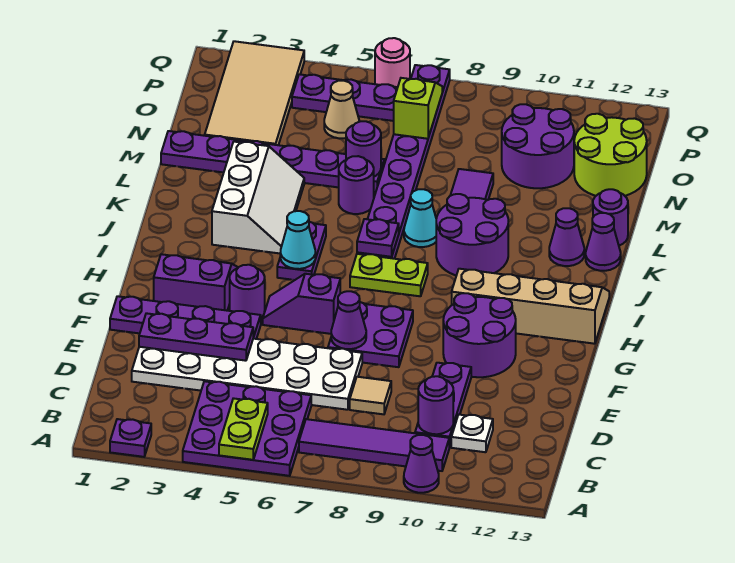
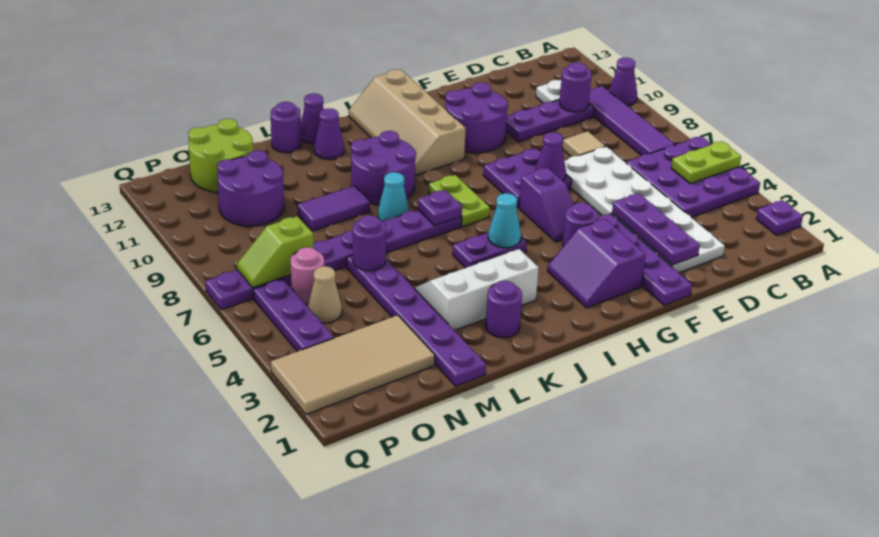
purple round brick L6 level 1 -> purple round brick K2 level 1
pink round brick Q6 level 1 -> pink round brick O6 level 1

